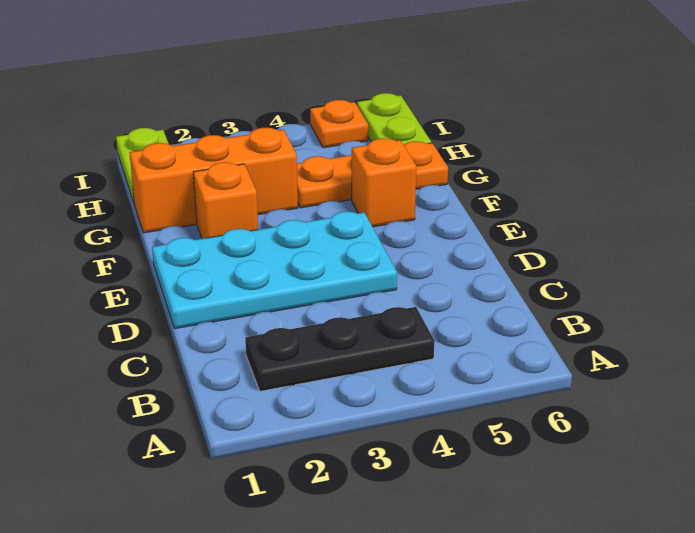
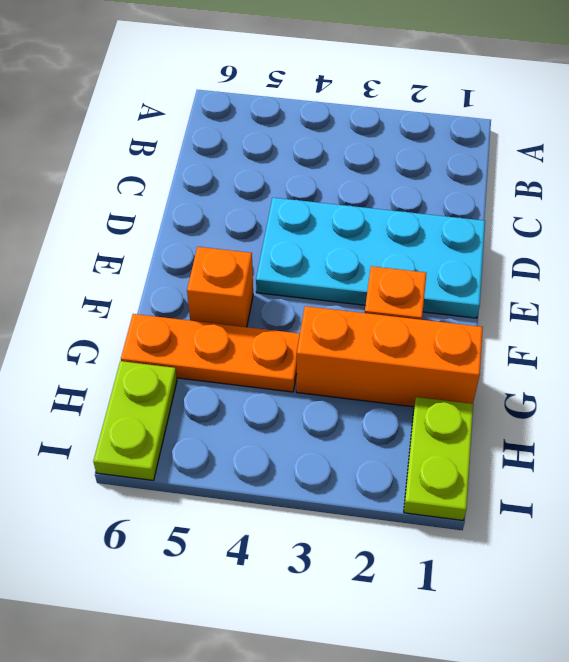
black plate B2:B4 level 1 -> none
orange plate I5 level 1 -> none

